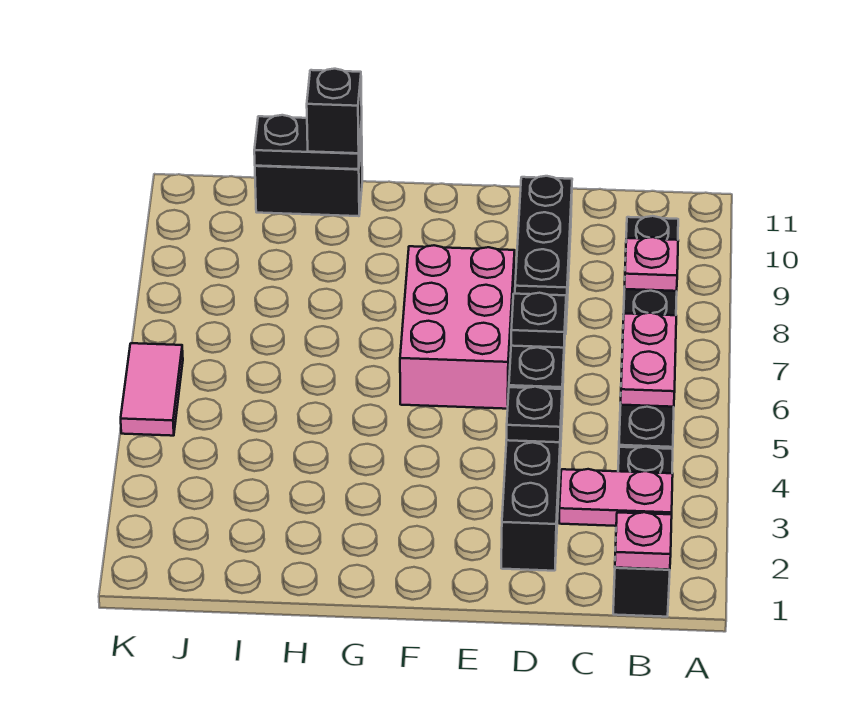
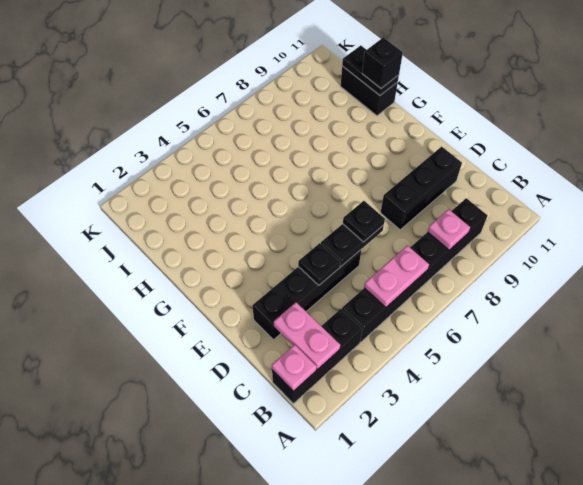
pink brick E6:F8 level 1 -> none
pink tile K5:K6 level 1 -> none

